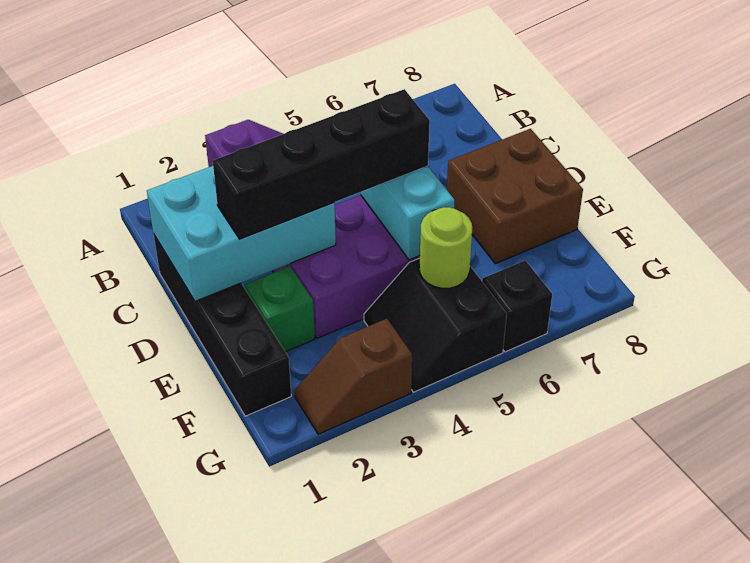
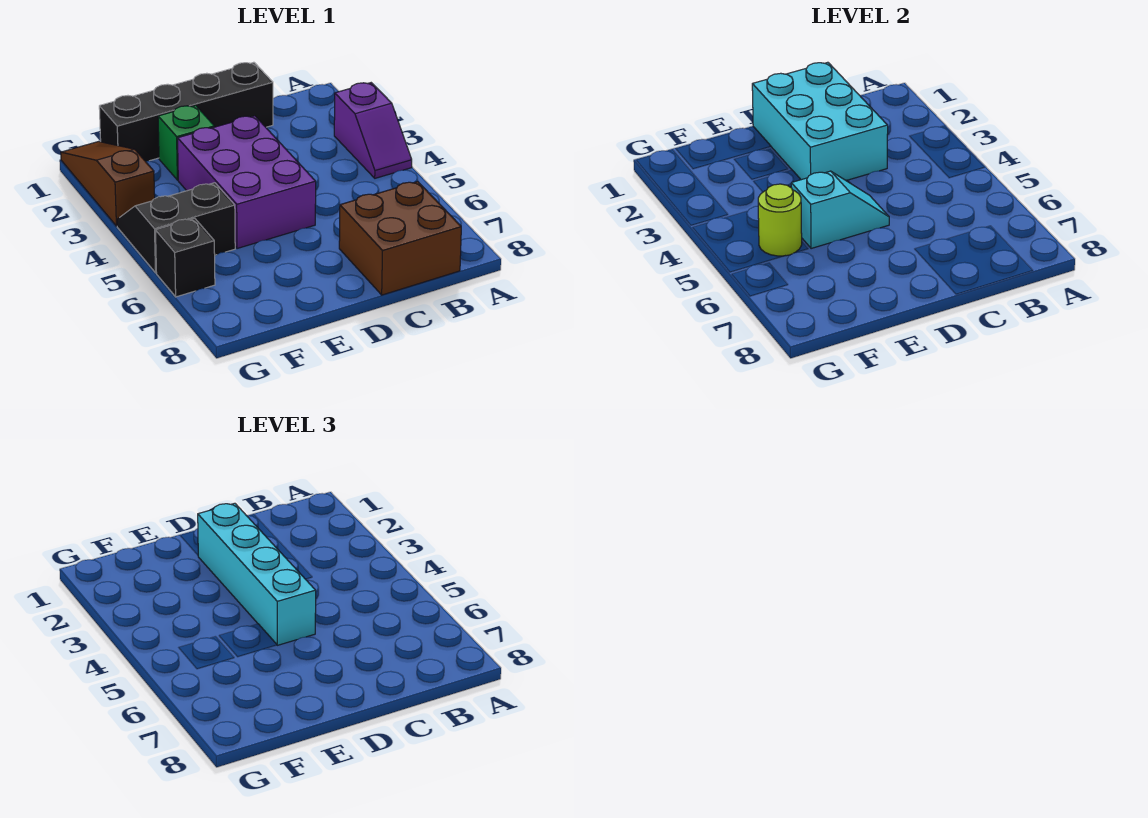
black brick D2:D5 level 3 -> cyan brick D2:D5 level 3
brown brick D7:E8 level 1 -> brown brick B7:C8 level 1
brown slope G2:G3 level 1 top 3 -> brown slope G1:G3 level 1 top 3

